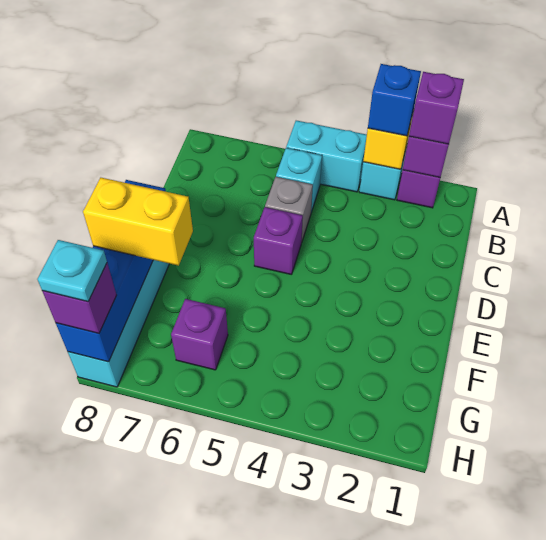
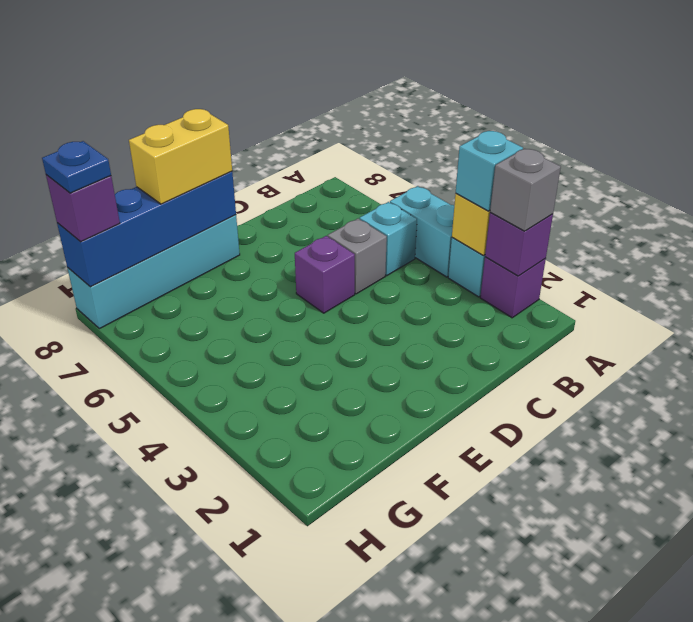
purple brick A2 level 3 -> grey brick A2 level 3
blue brick A3 level 3 -> cyan brick A3 level 3
yellow brick F7:F8 level 3 -> yellow brick E8:F8 level 3
purple brick G6 level 1 -> none
cyan plate H8 level 4 -> blue plate H8 level 4

